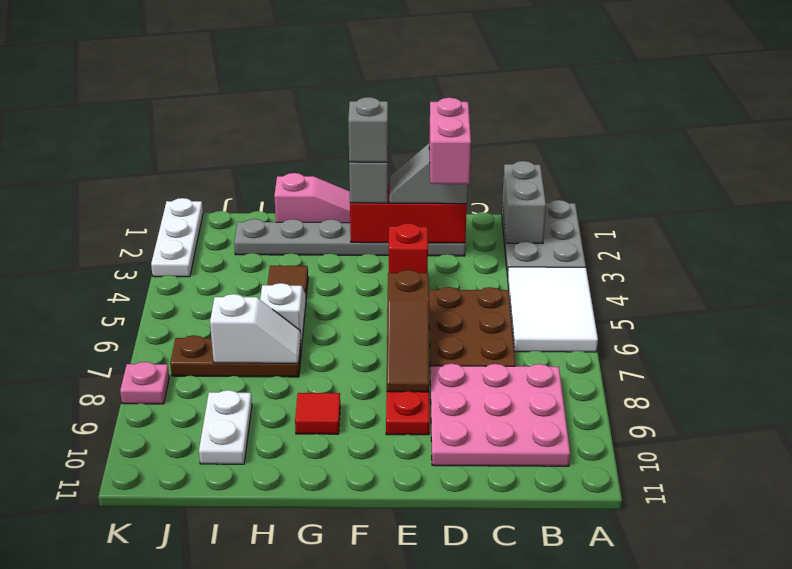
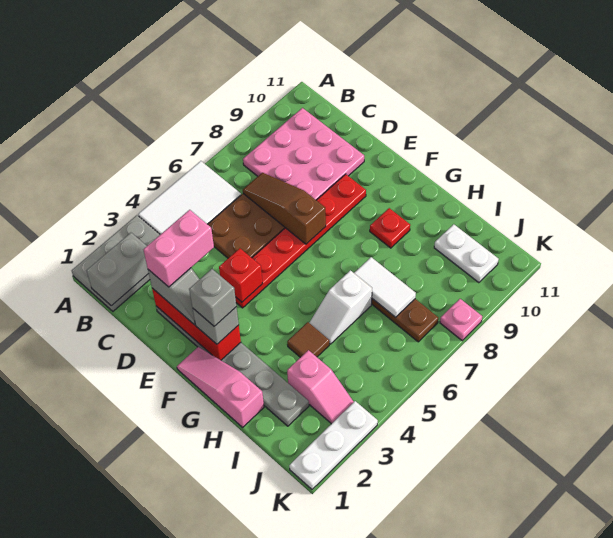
brown slope E6:E8 level 2 top 6 -> brown slope C7:E7 level 2 top E
red tile G9 level 1 -> red plate G9 level 1
white slope H7:I7 level 2 top I -> white tile H7:I7 level 2
none -> pink slope I3:J3 level 1 top I
white plate I9:I10 level 1 -> white plate I10:J10 level 1

